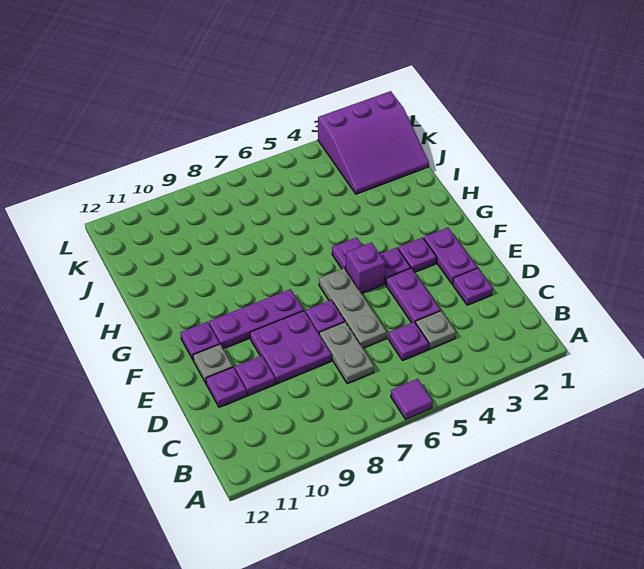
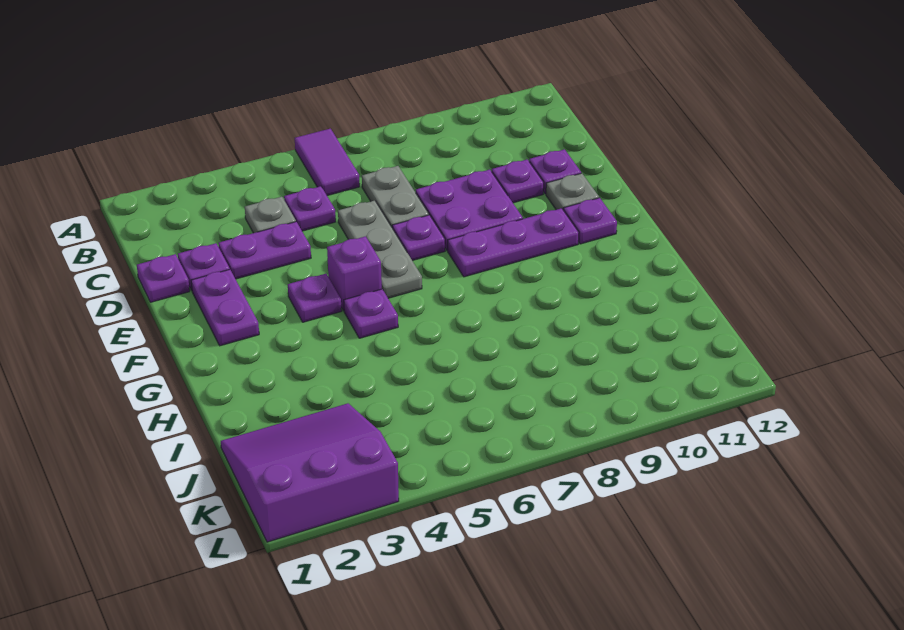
purple tile A6 level 1 -> purple tile A6:B6 level 1
purple plate D4:E4 level 1 -> purple plate D3:D4 level 1
purple plate F3 level 1 -> purple plate D1 level 1

